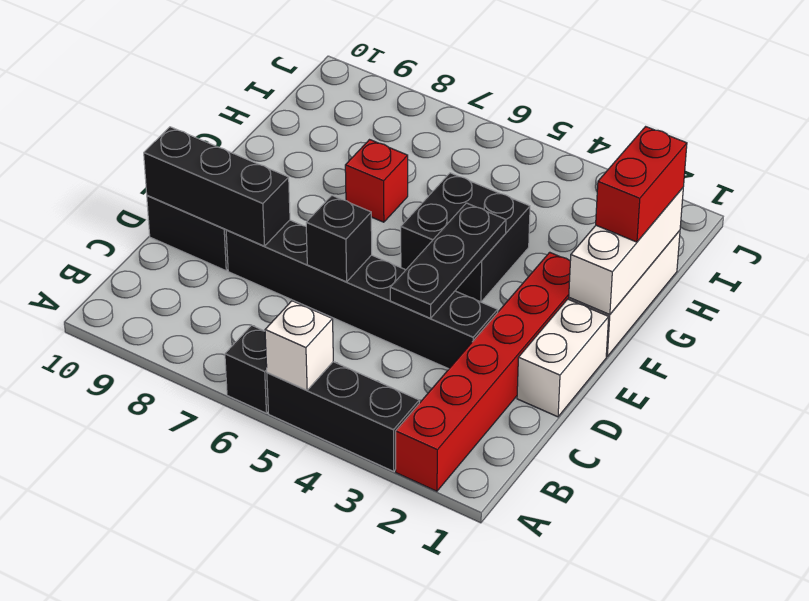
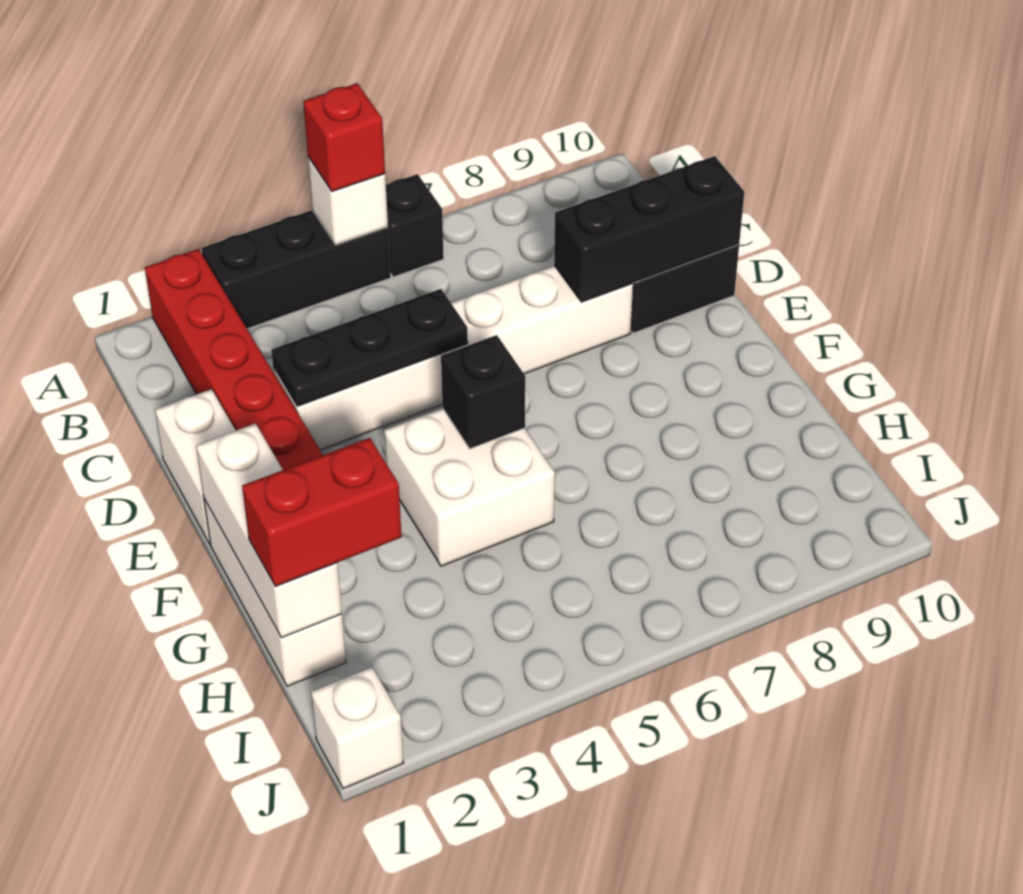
black brick D3:D8 level 1 -> white brick D3:D8 level 1
black plate D4:F4 level 2 -> black plate D3:D5 level 2
black brick D6 level 2 -> black brick F5 level 2
black brick F4:G5 level 1 -> white brick F4:G5 level 1
red brick G1:H1 level 3 -> red brick H1:H2 level 3
red brick G7 level 1 -> red brick A5 level 3
none -> white brick J1 level 1

